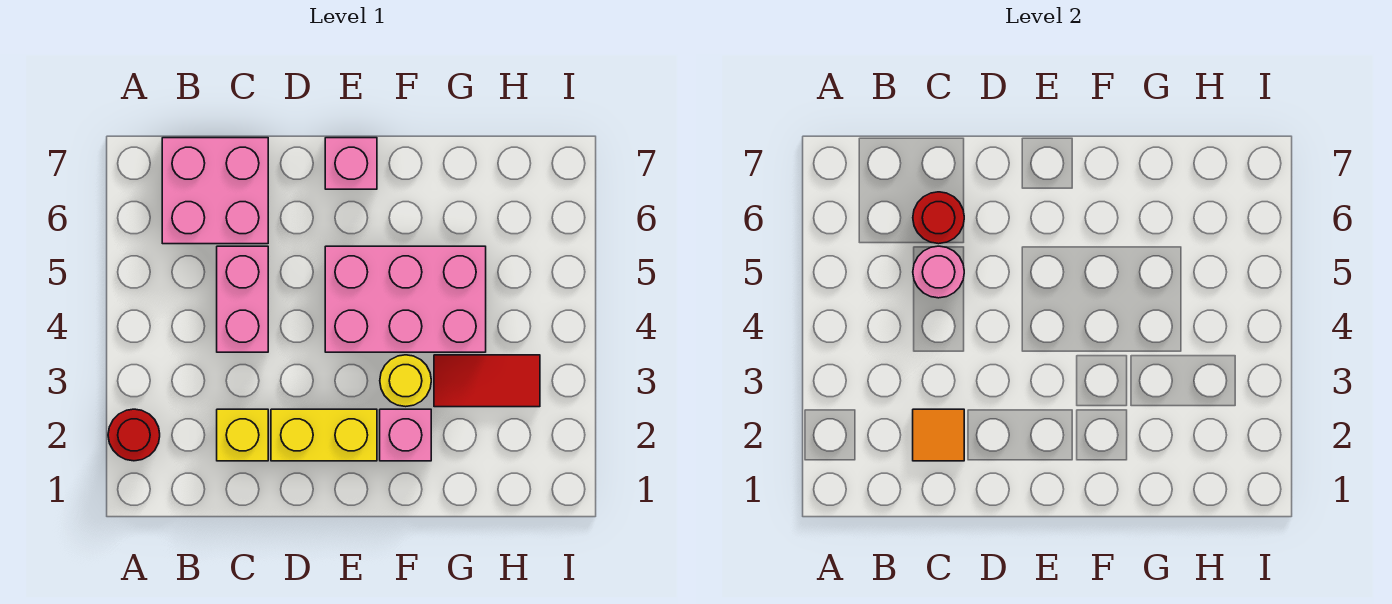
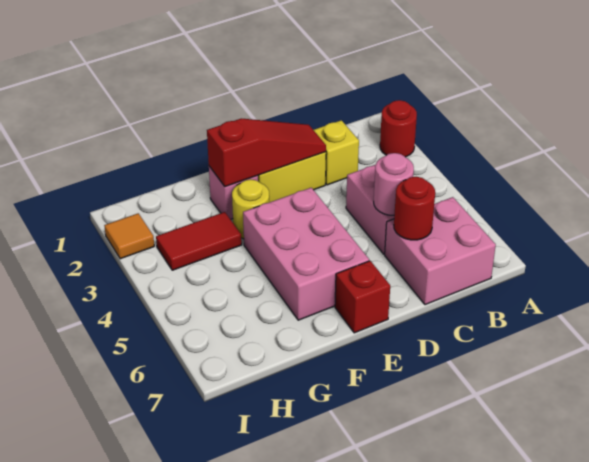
orange tile C2 level 2 -> orange tile I2 level 1
none -> red slope D2:F2 level 2 top F
pink brick E4:G5 level 1 -> pink brick E4:F6 level 1
pink brick E7 level 1 -> red brick E7 level 1

